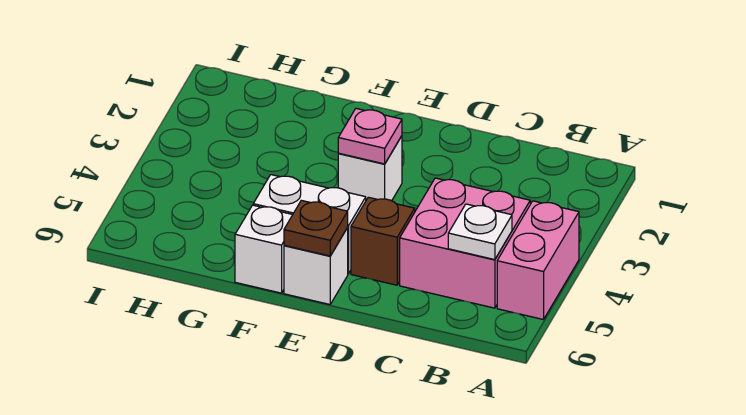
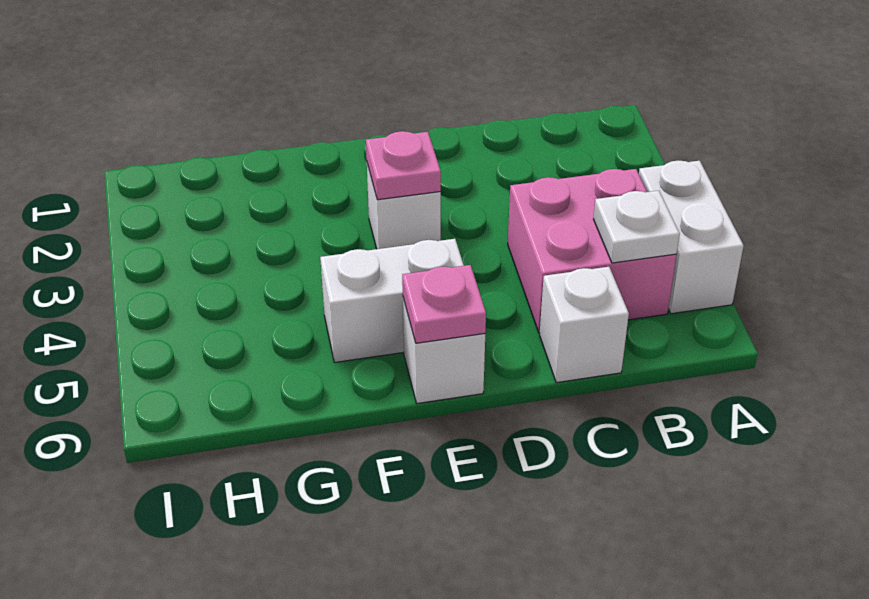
pink brick A4:A5 level 1 -> white brick A4:A5 level 1
brown brick D5 level 1 -> none
brown plate E6 level 2 -> pink plate E6 level 2
white brick F6 level 1 -> white brick C6 level 1

